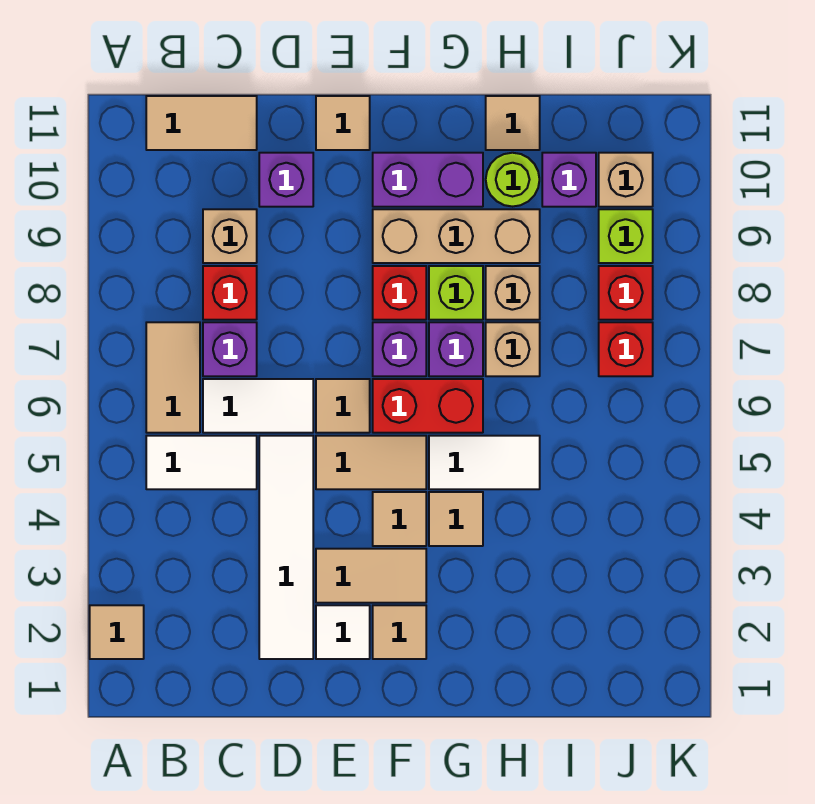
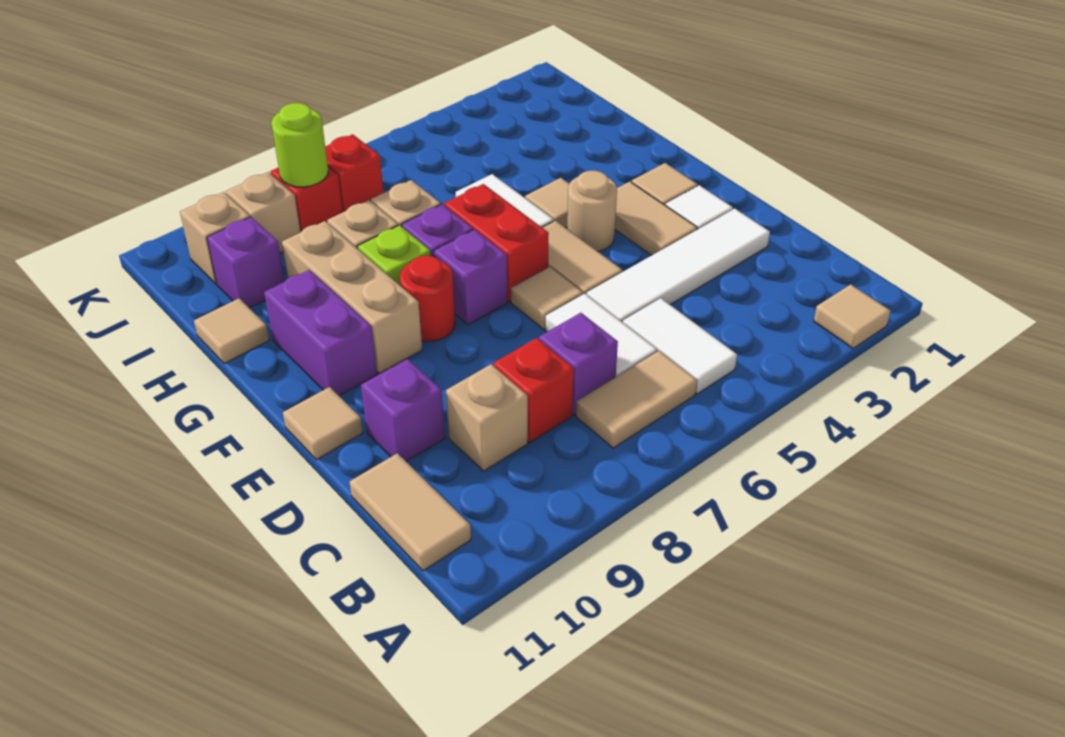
tan tile F4 level 1 -> tan round brick F4 level 1
red brick F8 level 1 -> red round brick F8 level 1
lime round brick H10 level 1 -> lime round brick J8 level 2
lime brick J9 level 1 -> tan brick J9 level 1

